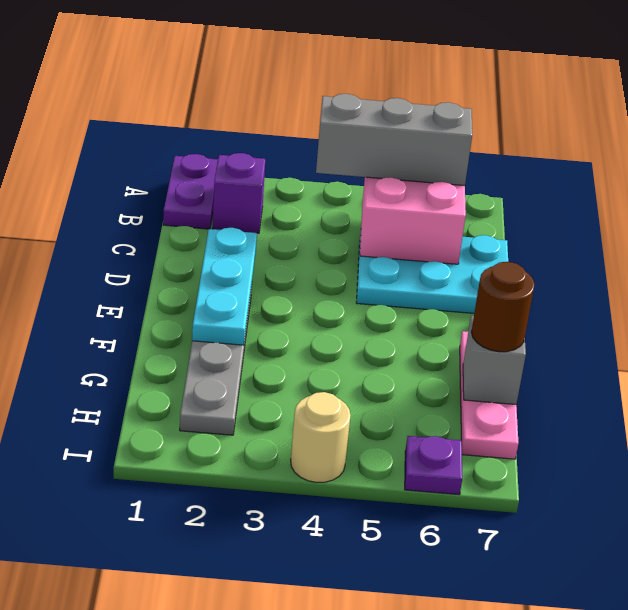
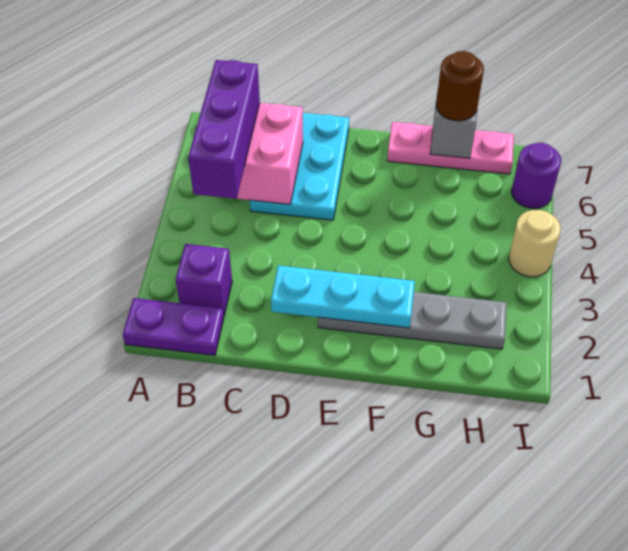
grey brick B4:B6 level 3 -> purple brick B4:B6 level 3
purple plate I6 level 1 -> purple round brick I6 level 1

